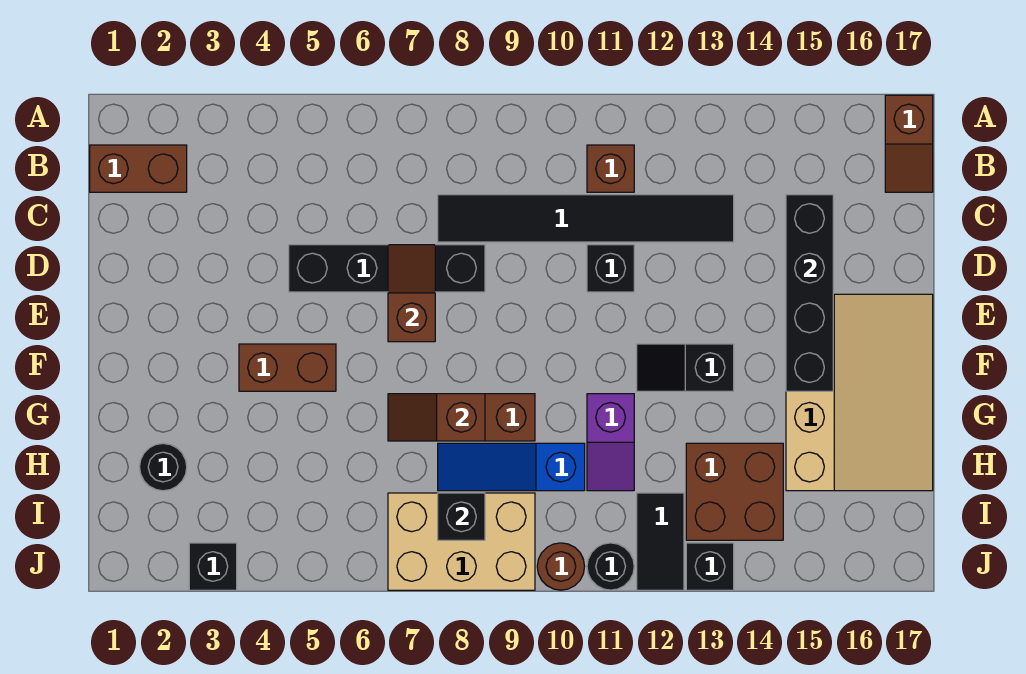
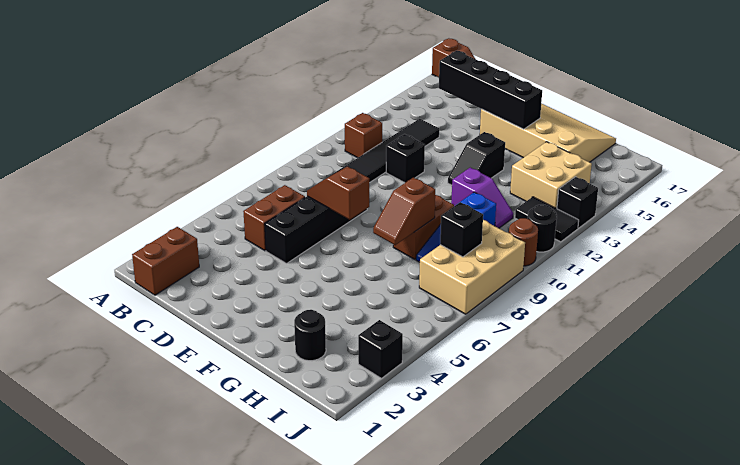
brown brick F4:F5 level 1 -> brown brick C5:C6 level 1
brown brick H13:I14 level 1 -> tan brick H13:I14 level 1

